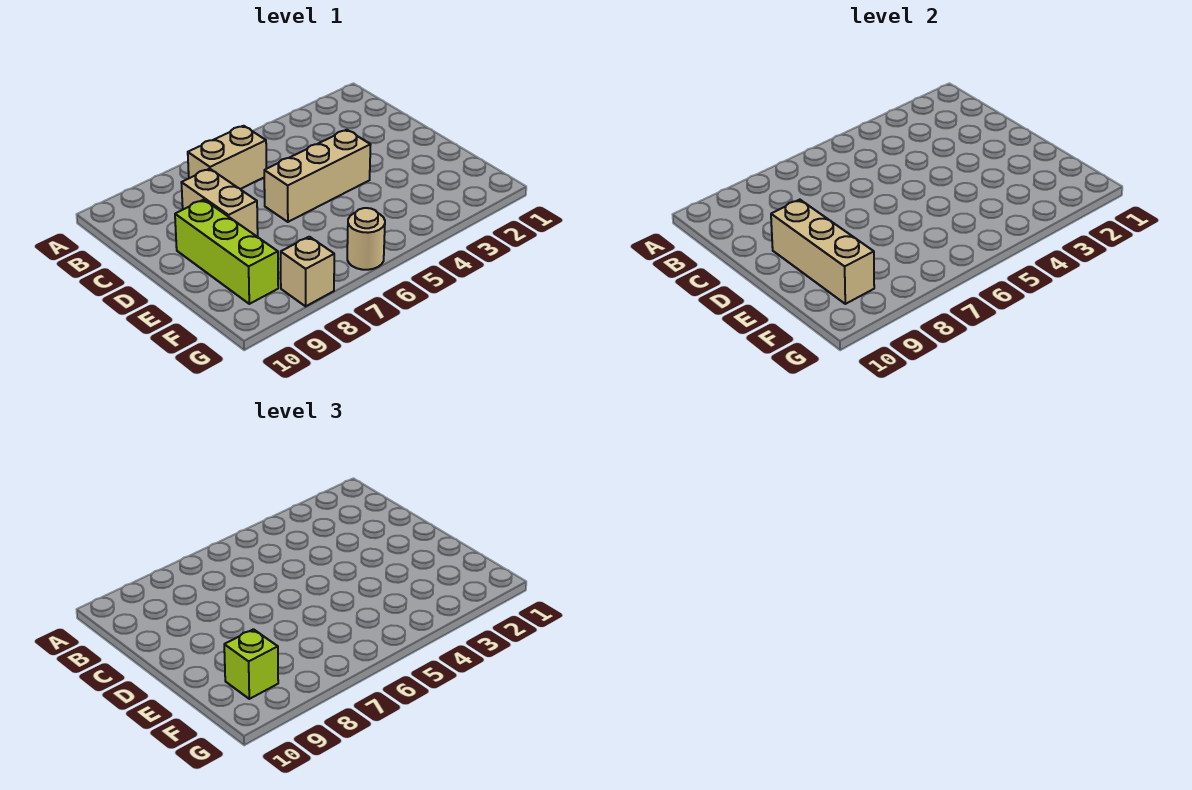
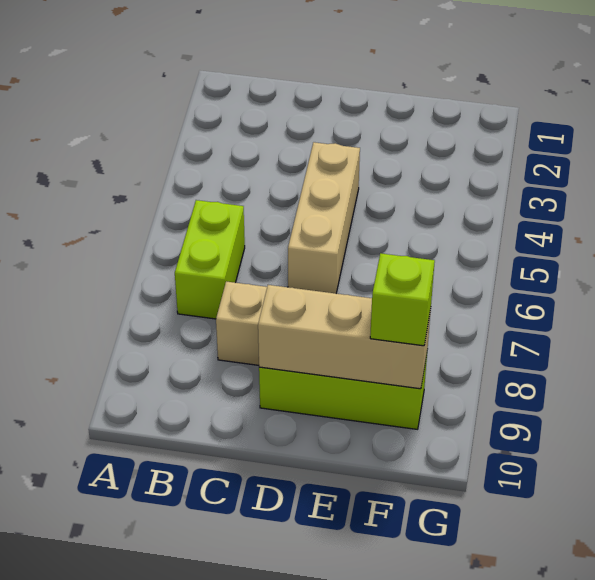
tan brick B6:B7 level 1 -> lime brick B6:B7 level 1
tan round brick G6 level 1 -> none
tan brick G8 level 1 -> none

